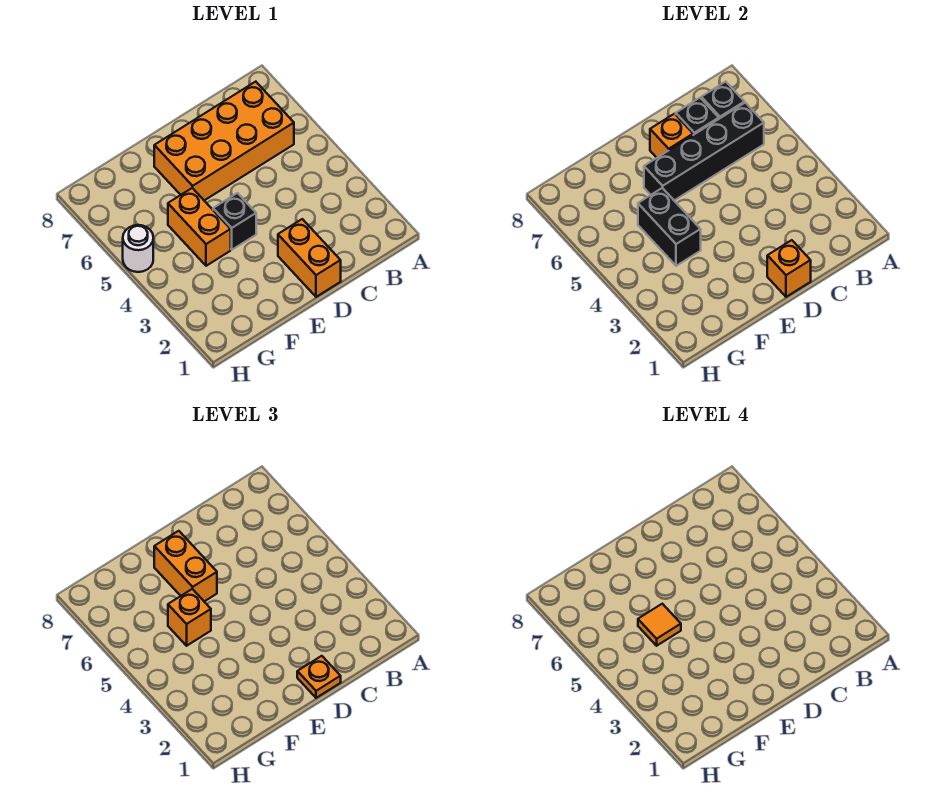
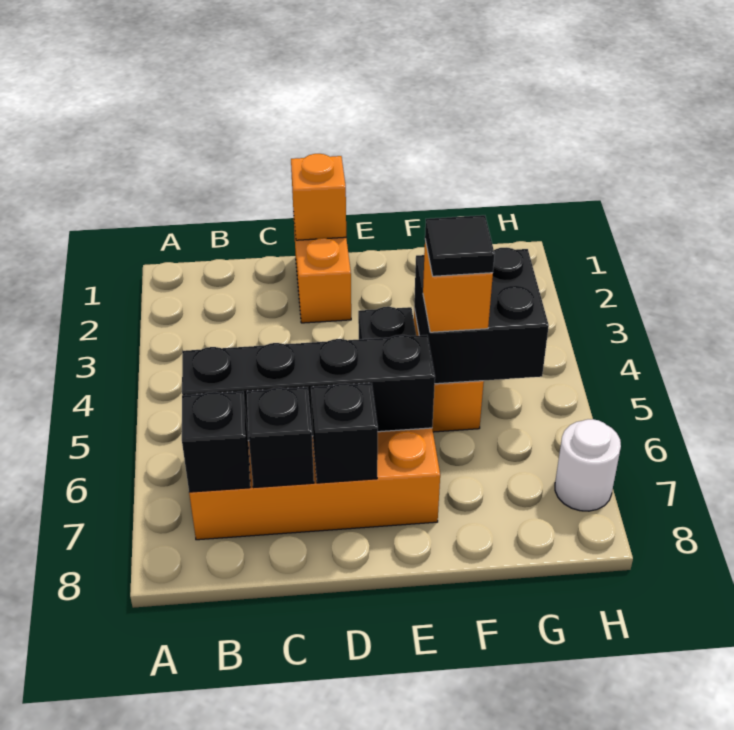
orange plate D1 level 3 -> none
orange brick D7 level 2 -> black brick D7 level 2
orange brick E6:E7 level 3 -> none
black brick F4:F5 level 2 -> black brick F4:G5 level 2
orange tile F5 level 4 -> black tile F5 level 4
white round brick H5 level 1 -> white round brick H7 level 1

